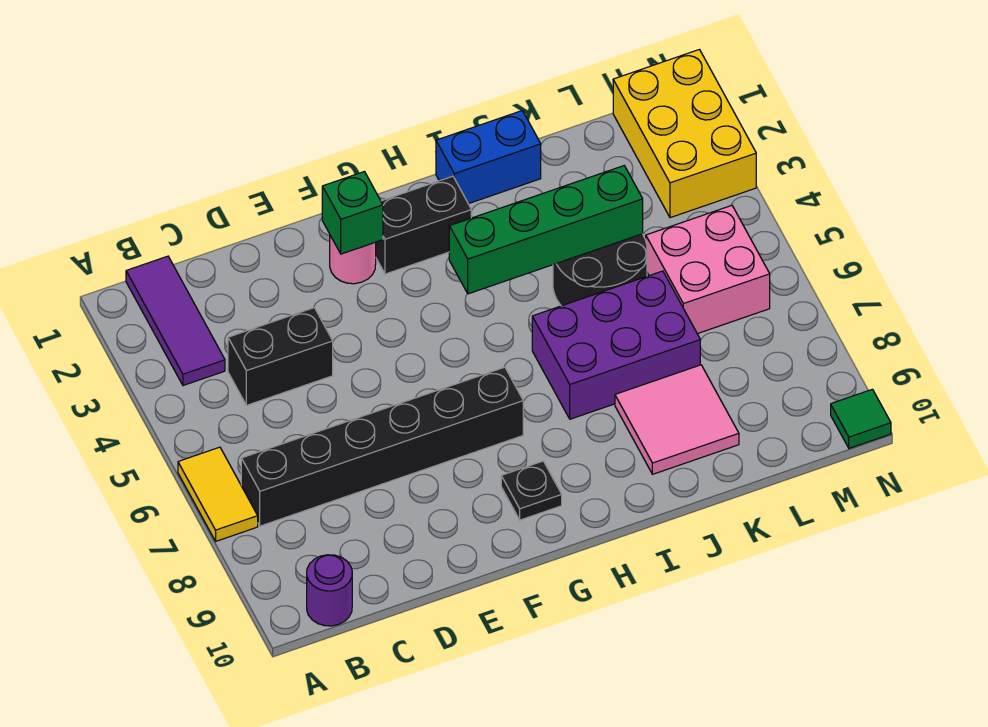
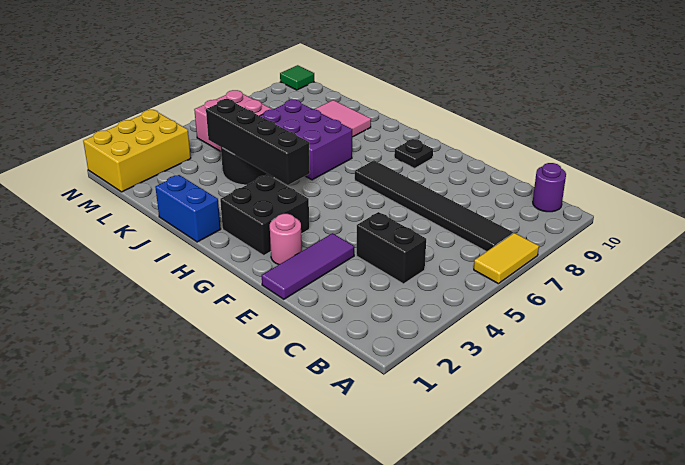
purple tile B1:B3 level 1 -> purple tile E1:E3 level 1
black brick B7:G7 level 1 -> black tile B7:G7 level 1
green brick F2 level 2 -> none
black brick G2:H2 level 1 -> black brick G2:H3 level 1
green brick H4:K4 level 2 -> black brick H4:K4 level 2

